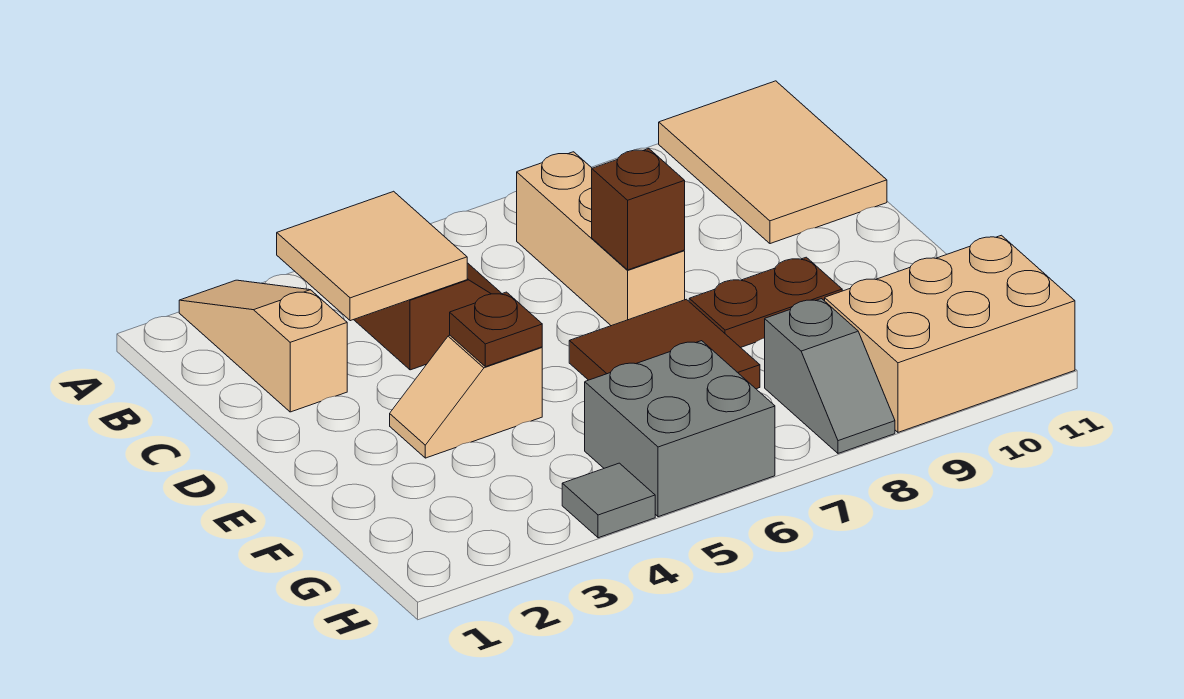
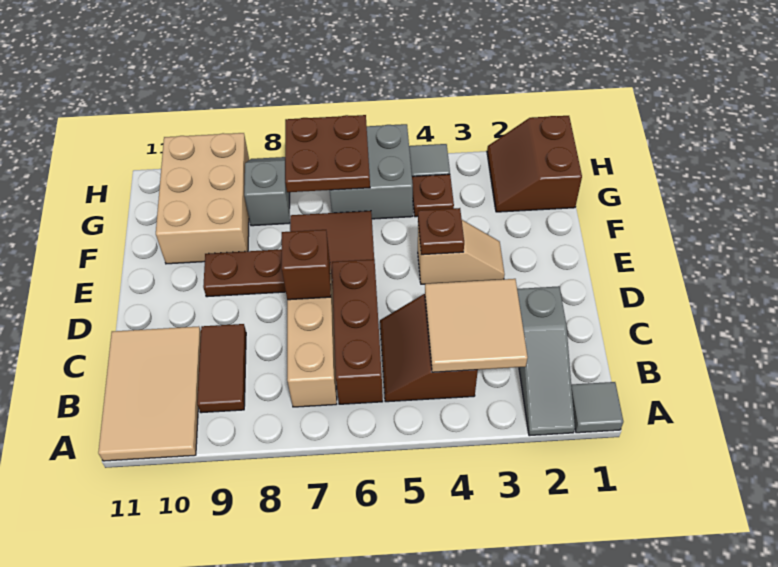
none -> grey tile A1 level 1
tan slope A2:C2 level 1 top C -> grey slope A2:C2 level 1 top C
none -> brown brick B6:D6 level 1
none -> brown tile B9:C9 level 1
none -> brown slope G1:H2 level 1 top 1
none -> brown plate G4 level 1
none -> brown plate G6:H7 level 2
tan brick G9:H11 level 1 -> tan brick F9:H10 level 1

